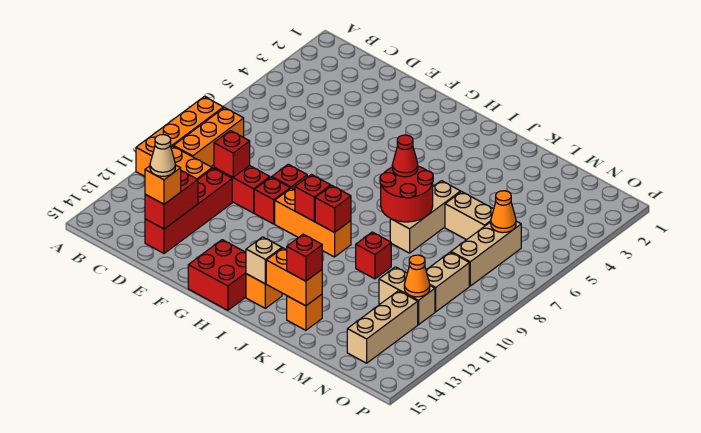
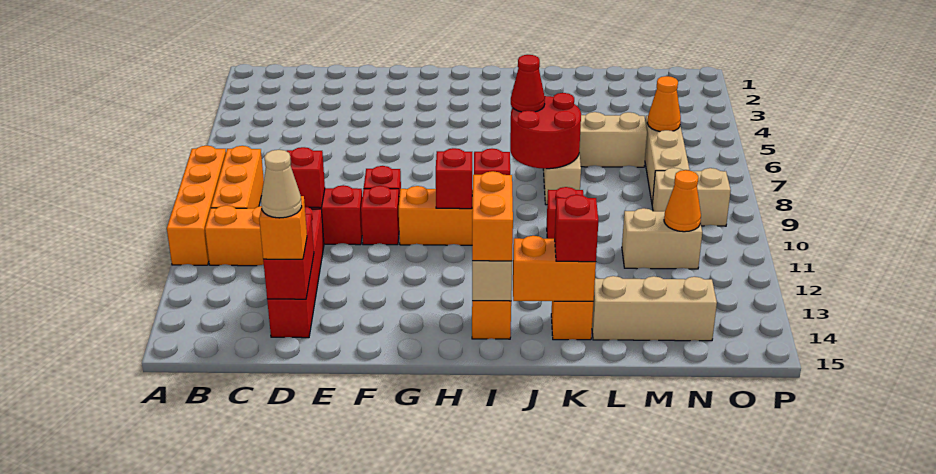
red brick G14:H15 level 1 -> none
none -> orange brick I13:I14 level 3
tan brick N9:N10 level 1 -> tan brick N9:O9 level 1
tan brick N12:N14 level 1 -> tan brick L14:N14 level 1

